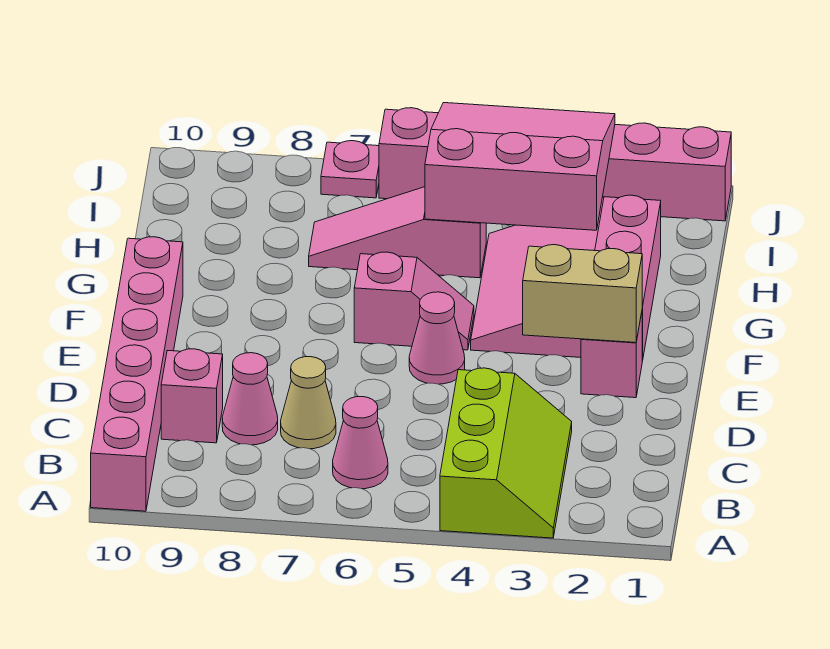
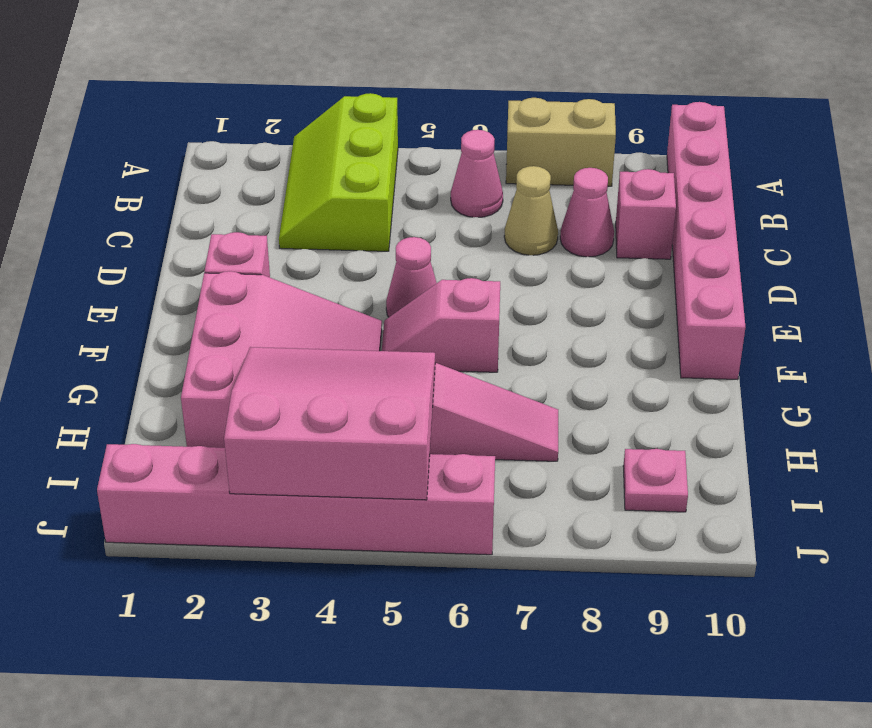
tan brick E2:E3 level 2 -> tan brick A7:A8 level 1
pink slope H3:J5 level 2 top H -> pink slope H3:J5 level 2 top J
pink plate J7 level 1 -> pink plate I9 level 1

